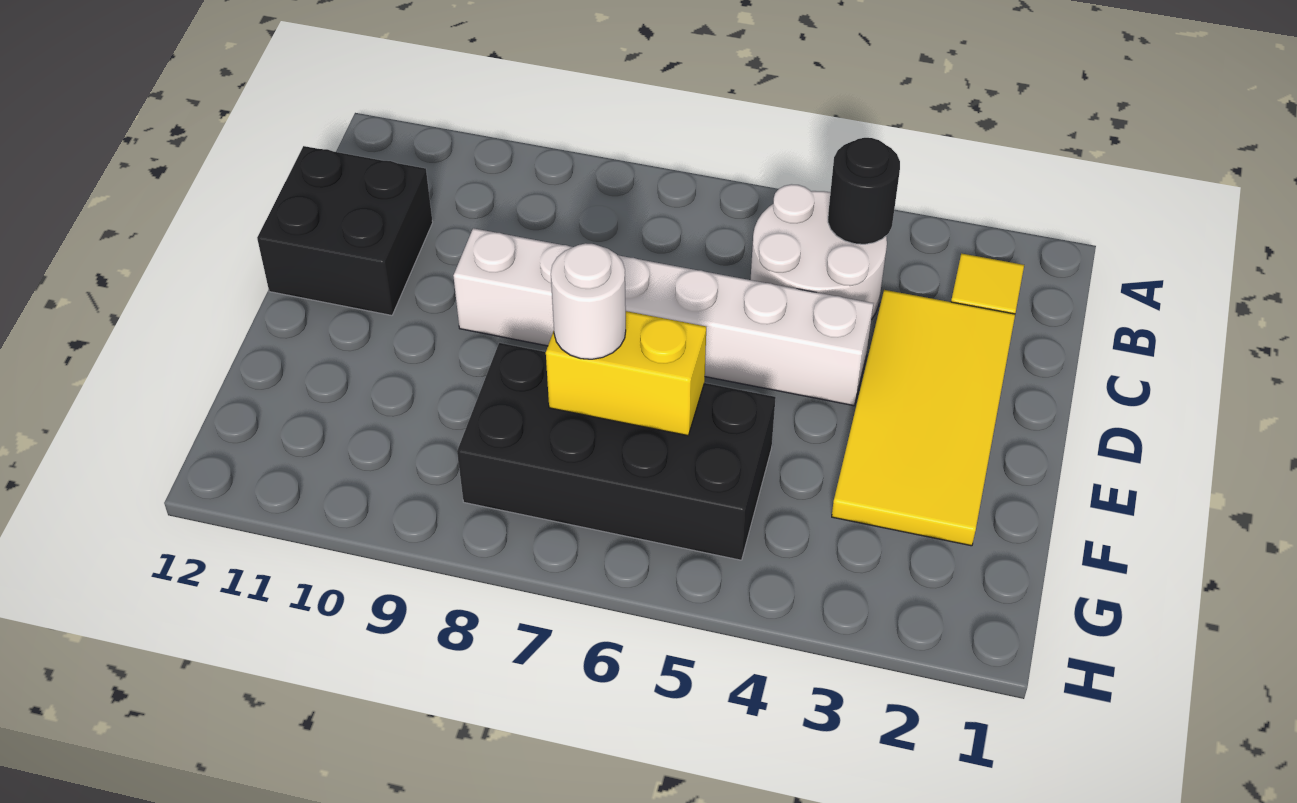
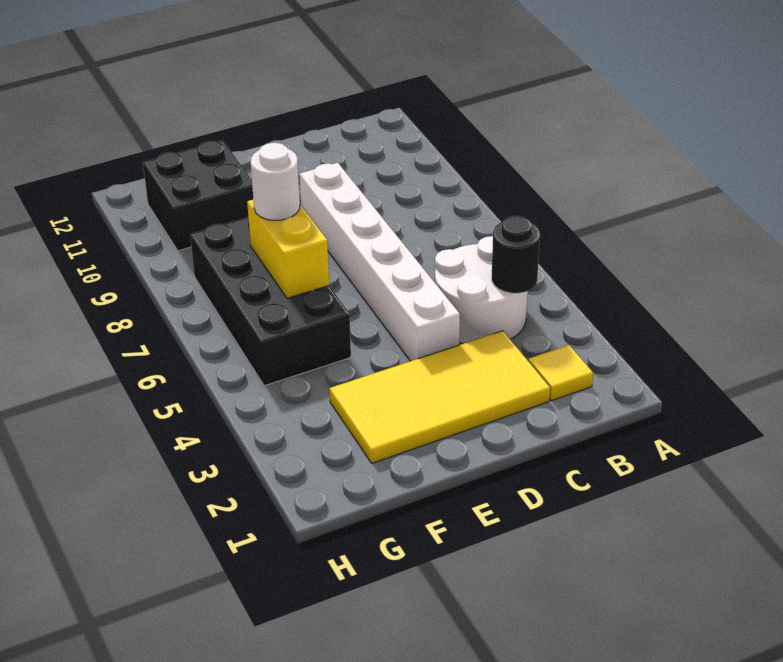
black brick C11:D12 level 1 -> black brick F10:G11 level 1

